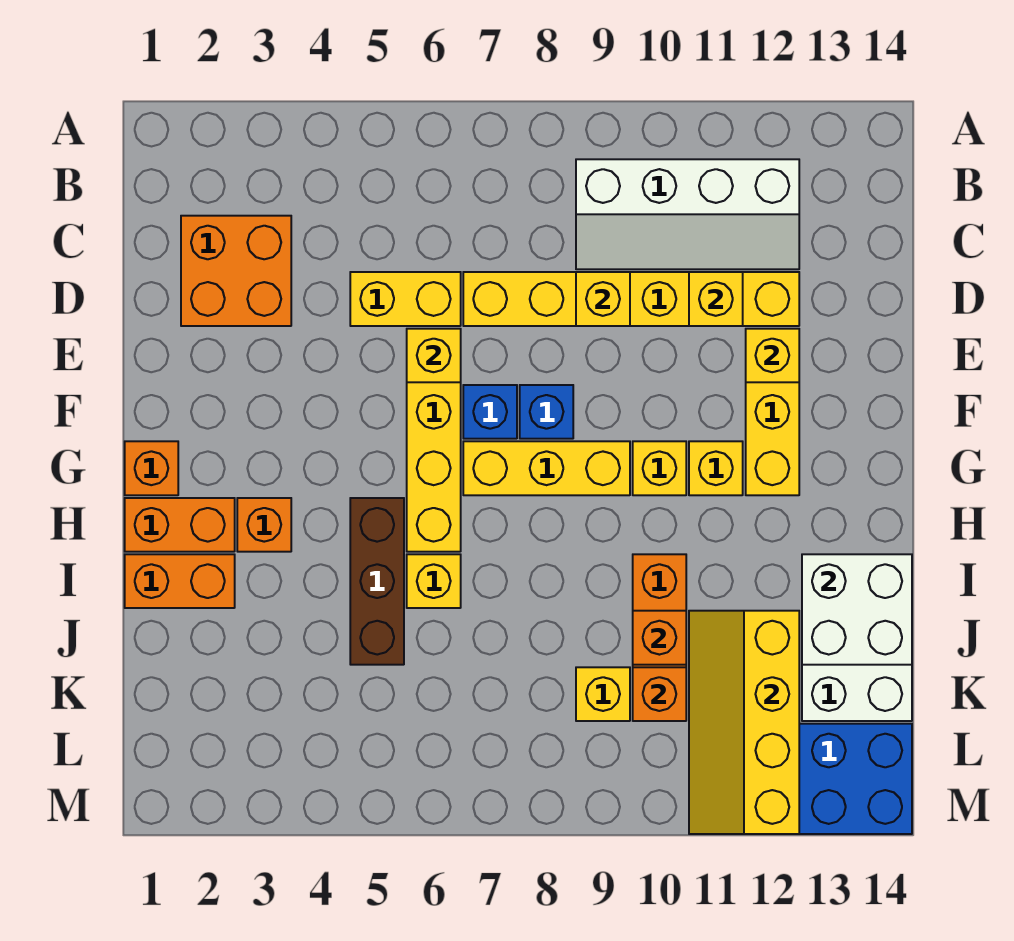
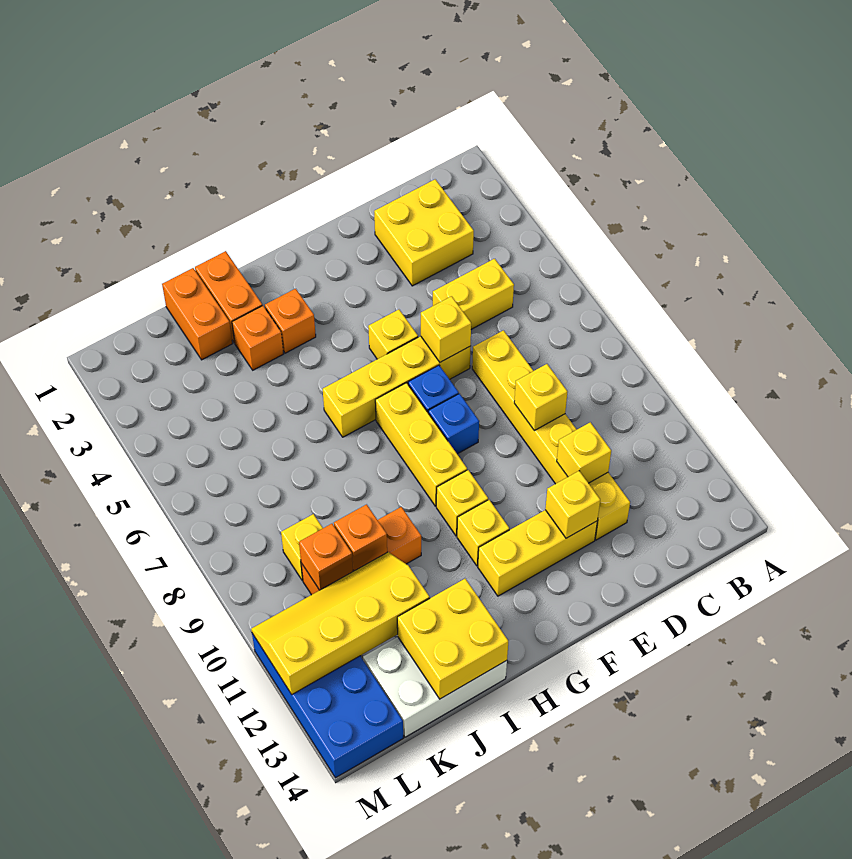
white slope B9:C12 level 1 top B -> none
orange brick C2:D3 level 1 -> yellow brick C2:D3 level 1
yellow brick D5:D6 level 1 -> yellow brick C5:D5 level 1
orange brick G1 level 1 -> orange brick I3 level 1
orange brick H1:H2 level 1 -> orange brick J1:J2 level 1
brown brick H5:J5 level 1 -> none
yellow brick I6 level 1 -> yellow brick F5 level 1
white brick I13:J14 level 2 -> yellow brick I13:J14 level 2

